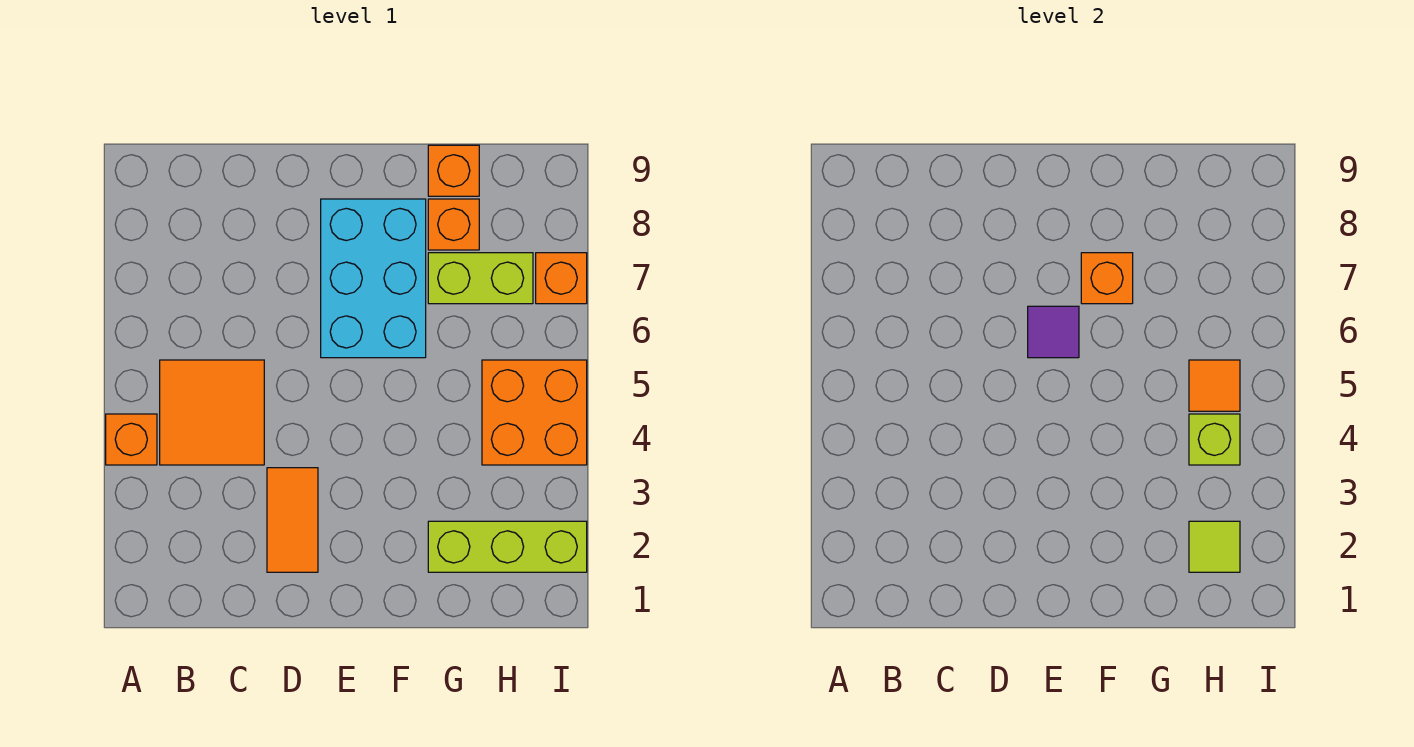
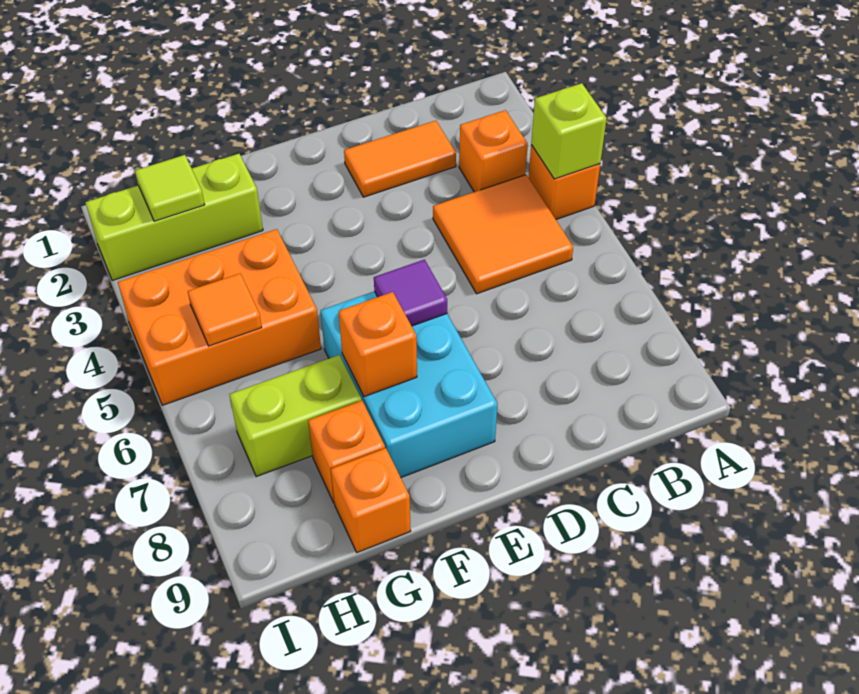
orange tile D2:D3 level 1 -> orange tile C2:D2 level 1
orange brick H4:I5 level 1 -> orange brick G4:I5 level 1
lime brick H4 level 2 -> lime brick A4 level 2
orange brick I7 level 1 -> orange brick B3 level 1

